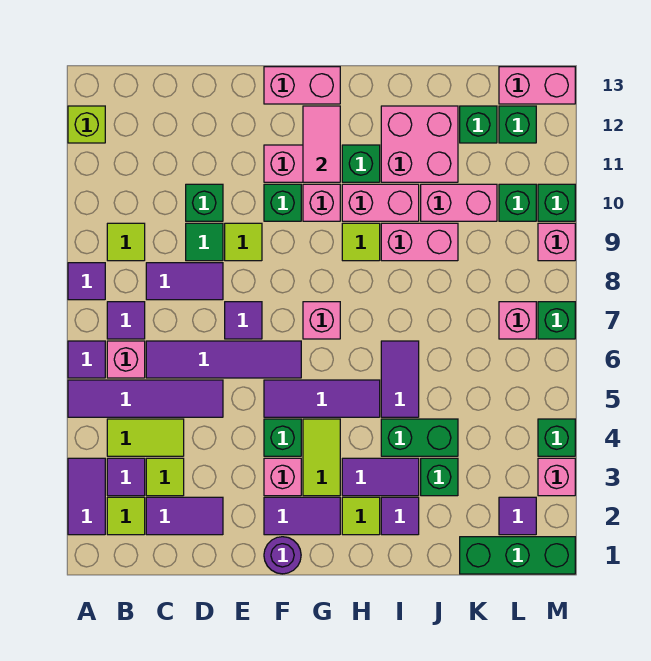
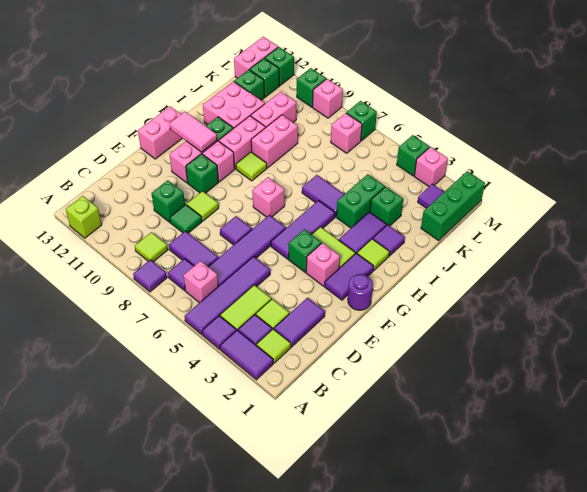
purple tile A6 level 1 -> purple tile A4 level 1
purple tile C8:D8 level 1 -> purple tile C7:C8 level 1
green brick L10 level 1 -> green brick M12 level 1

